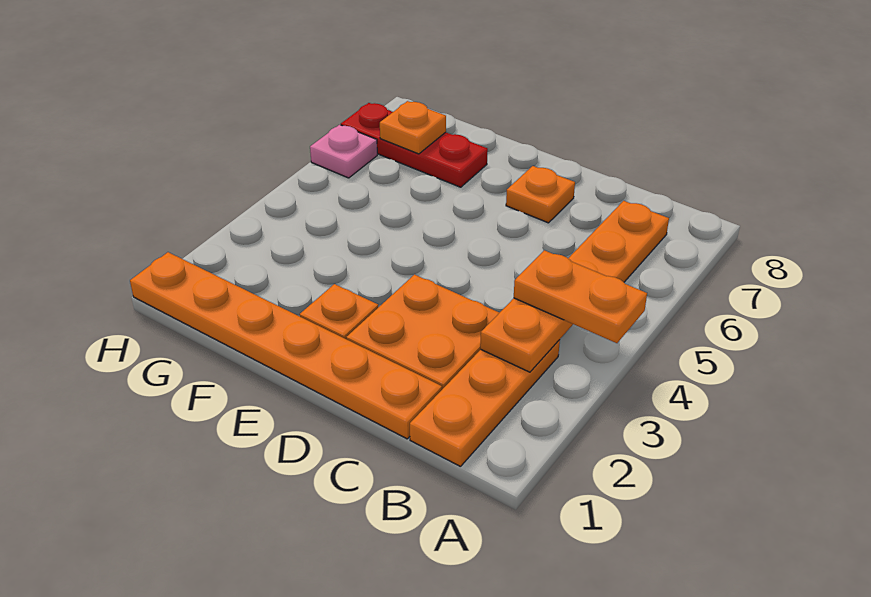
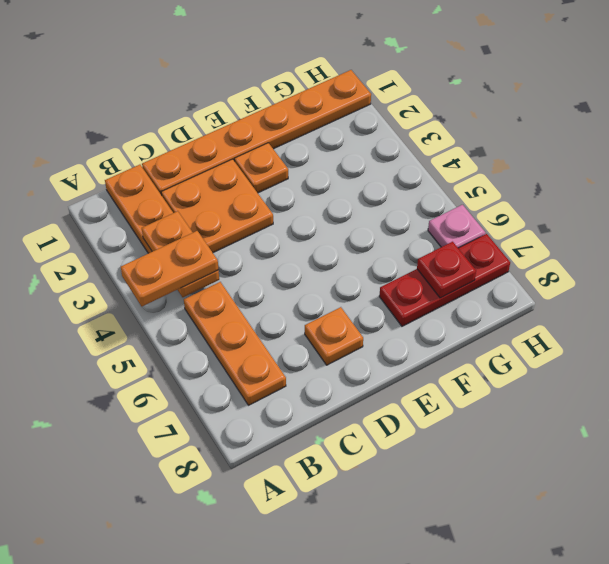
orange plate G7 level 2 -> red plate G7 level 2

